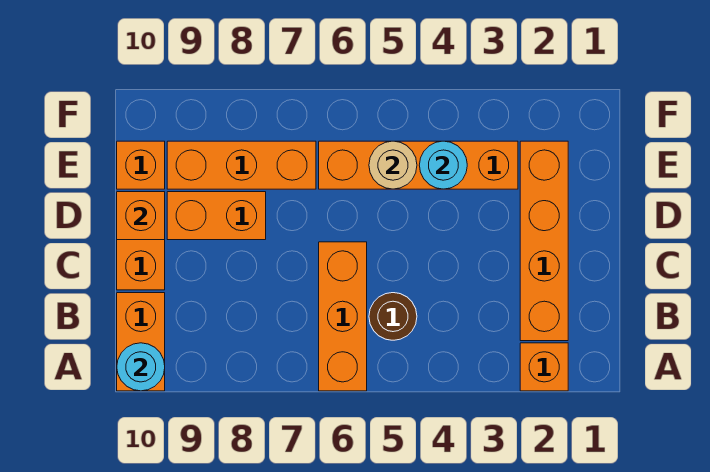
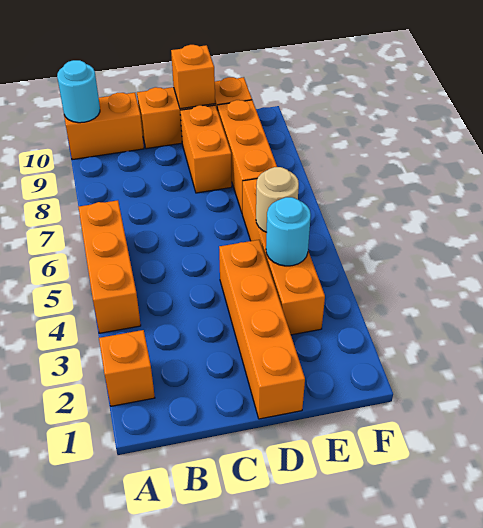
orange brick A6:C6 level 1 -> orange brick A4:A6 level 1
orange brick B2:E2 level 1 -> orange brick D1:D4 level 1
brown round brick B5 level 1 -> none

